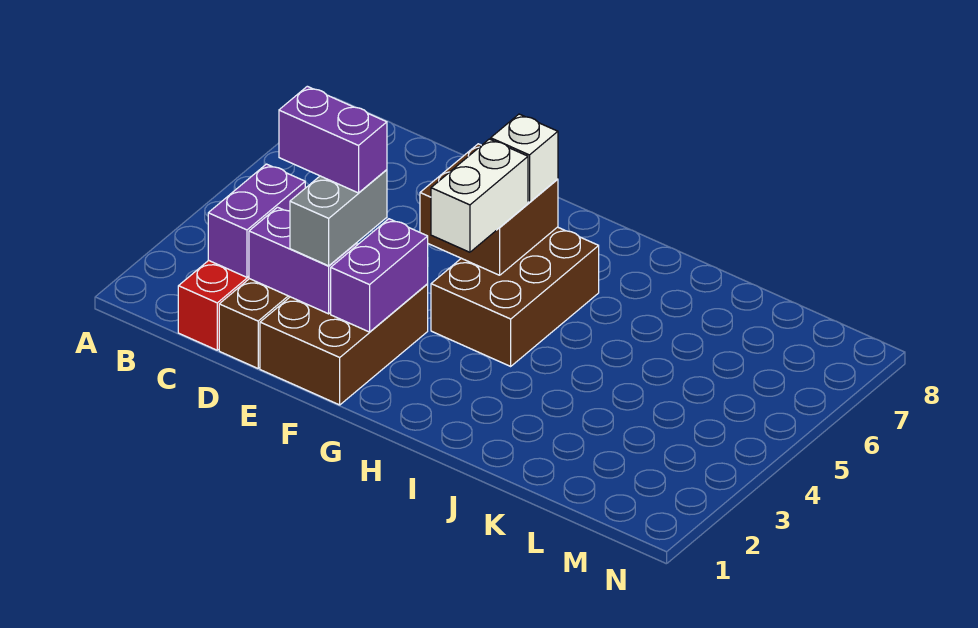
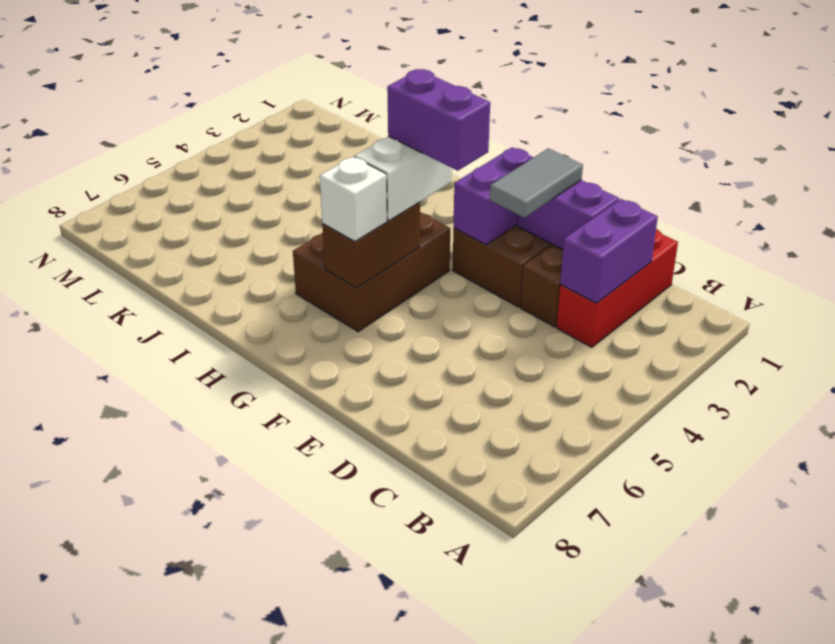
purple brick D3:E3 level 4 -> purple brick F4:G4 level 4
grey brick E2:E3 level 3 -> grey tile E2:E3 level 3
brown brick F5:G6 level 2 -> brown brick G5:G6 level 2

